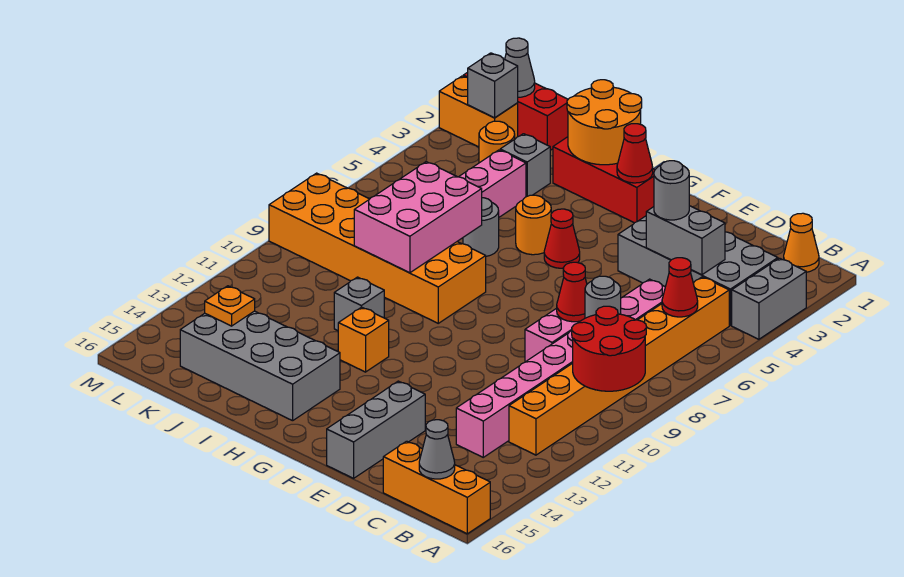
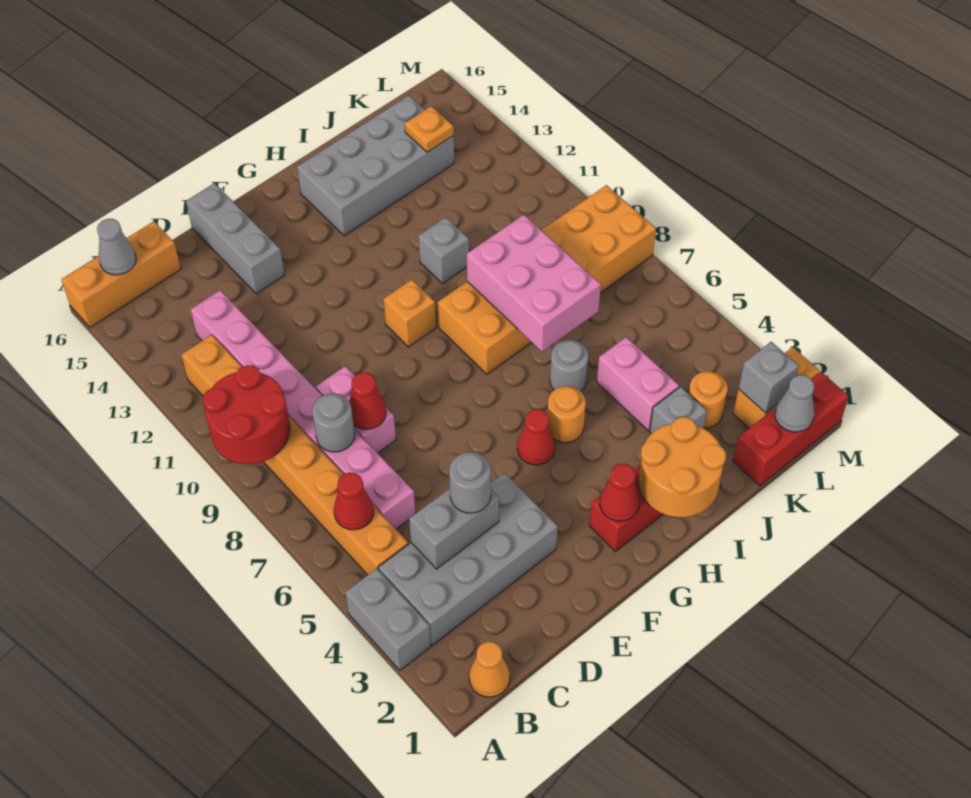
orange brick H12 level 1 -> orange brick G10 level 1

